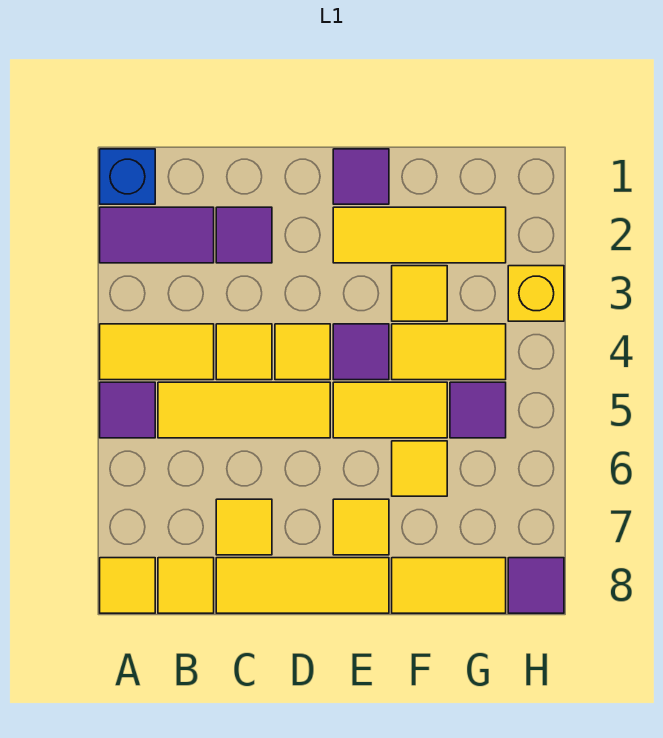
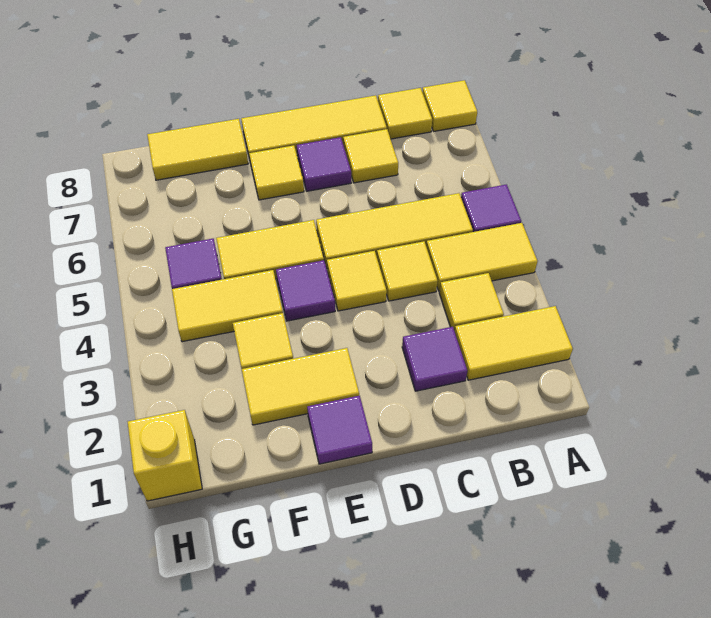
blue brick A1 level 1 -> none
purple tile A2:B2 level 1 -> yellow tile A2:B2 level 1
yellow tile E2:G2 level 1 -> yellow tile E2:F2 level 1
yellow tile F6 level 1 -> yellow tile B3 level 1
yellow brick H3 level 1 -> yellow brick H1 level 1
purple tile H8 level 1 -> purple tile D7 level 1

